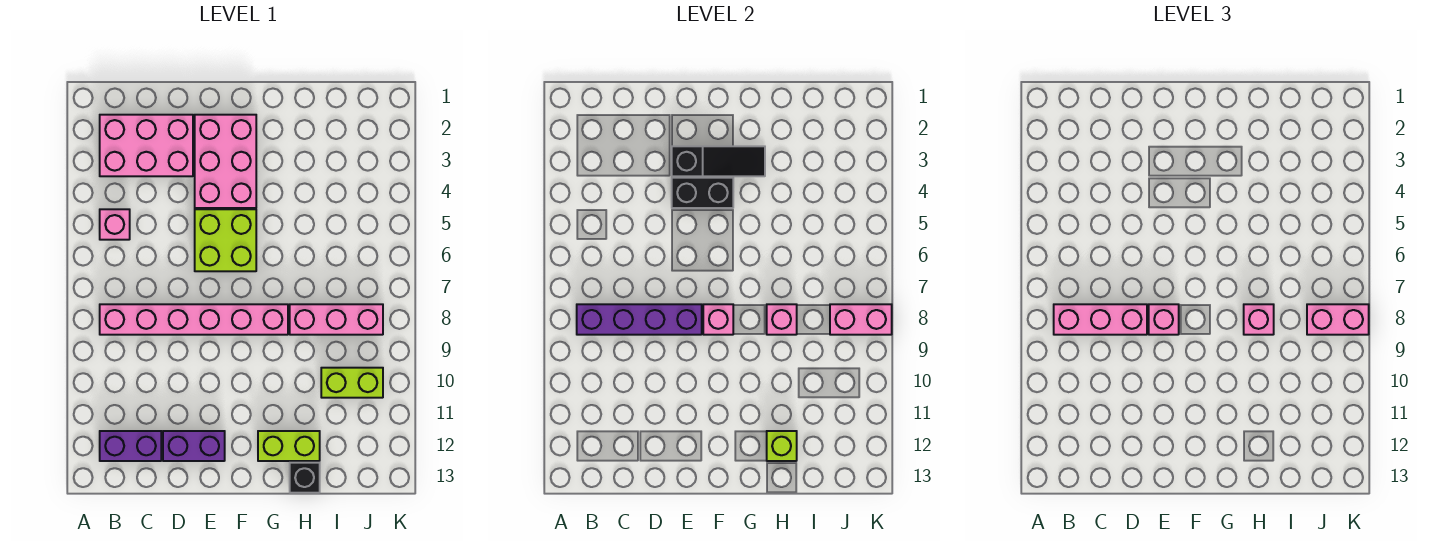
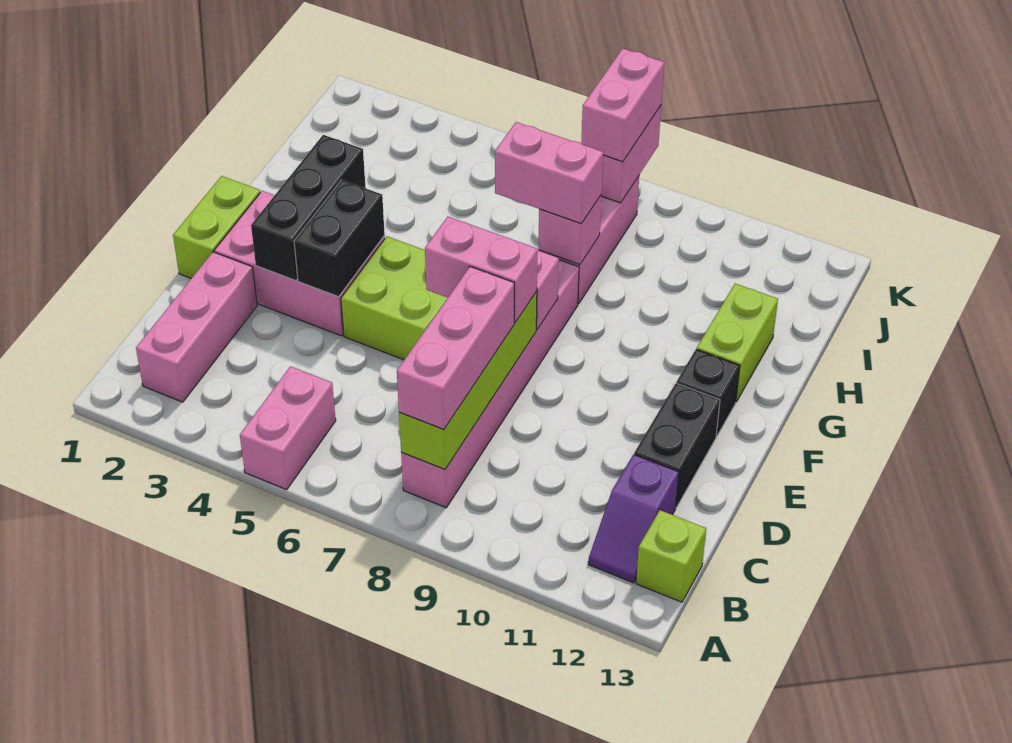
pink brick B2:D3 level 1 -> pink brick B2:D2 level 1
pink brick B5 level 1 -> pink brick A5:B5 level 1
purple brick B8:E8 level 2 -> lime brick B8:E8 level 2
purple brick B12:C12 level 1 -> purple slope B12:C12 level 1 top C
purple brick D12:E12 level 1 -> black brick D12:E12 level 1
black slope E3:G3 level 2 top E -> black brick E3:G3 level 2
pink brick E8 level 3 -> pink brick E7:E8 level 3
pink brick H8 level 3 -> pink brick H7:H8 level 3
lime brick H12 level 2 -> lime brick B13 level 1
black brick H13 level 1 -> black brick F12 level 1
lime brick I10:J10 level 1 -> lime brick E1:F1 level 1

